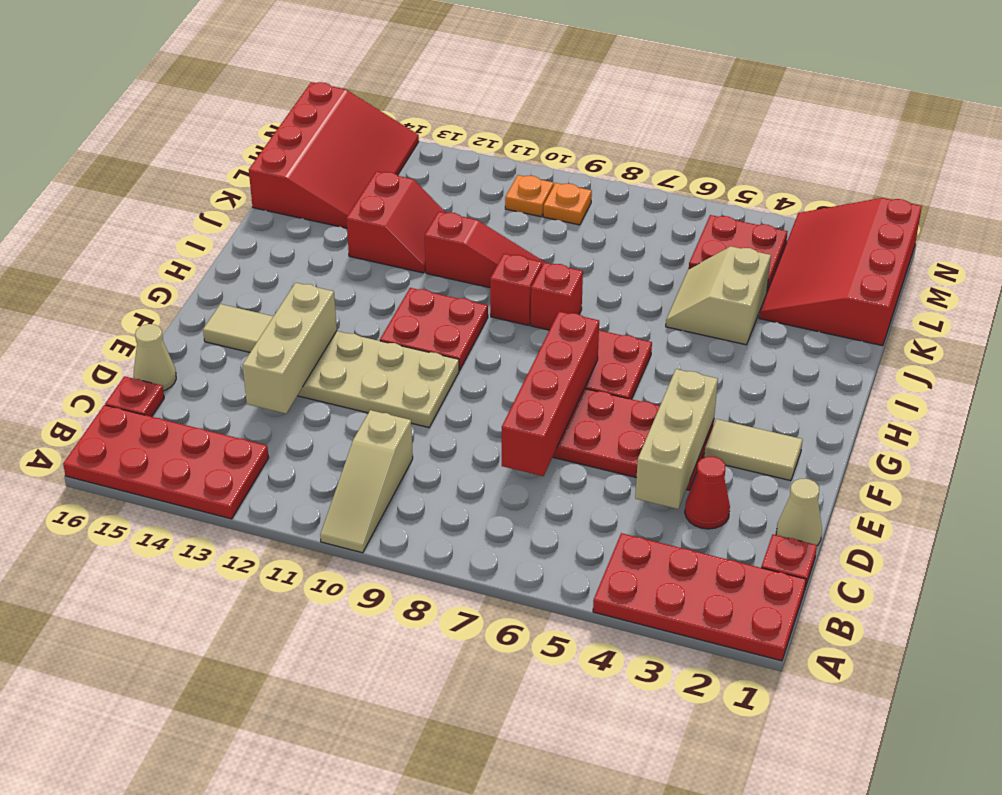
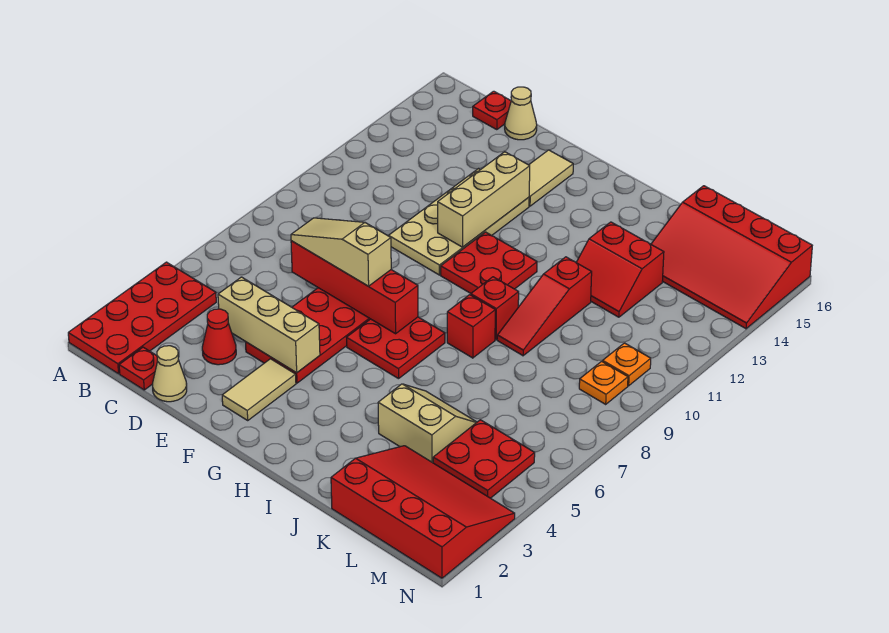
tan slope A10:C10 level 1 top C -> tan slope D7:F7 level 3 top F
red plate A13:B16 level 1 -> none
tan brick D13:F13 level 2 -> tan brick F11:F13 level 2

